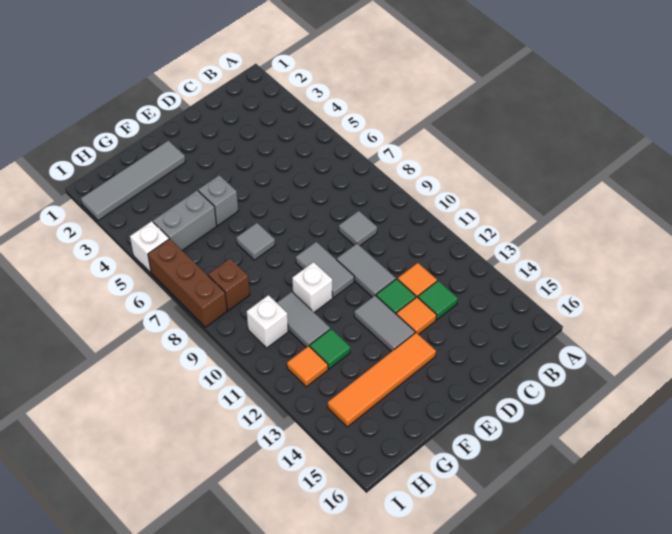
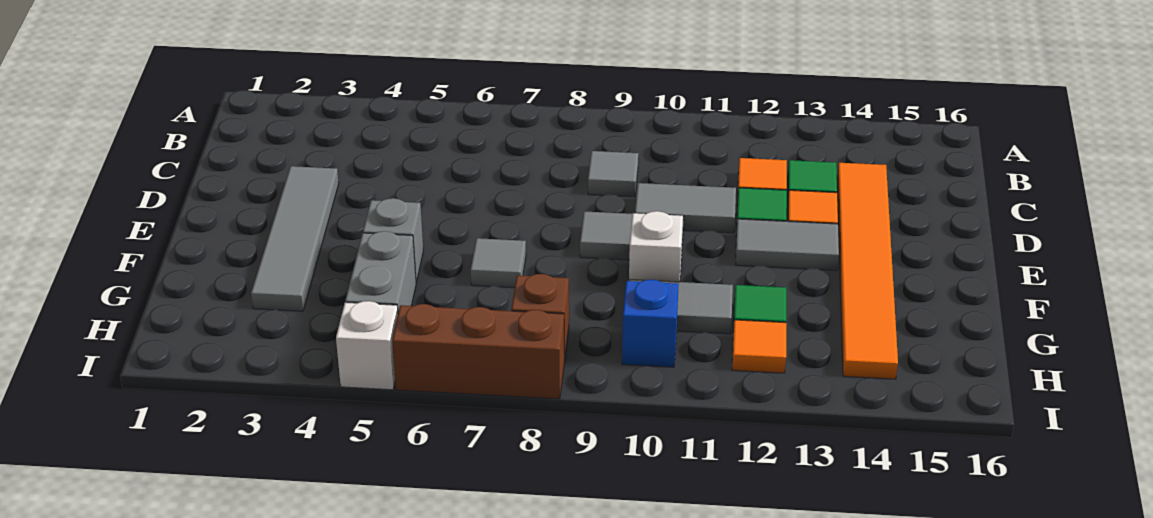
orange tile E14:H14 level 1 -> orange tile C14:H14 level 1
grey tile F2:I2 level 1 -> grey tile D3:G3 level 1
white brick H10 level 1 -> blue brick H10 level 1

